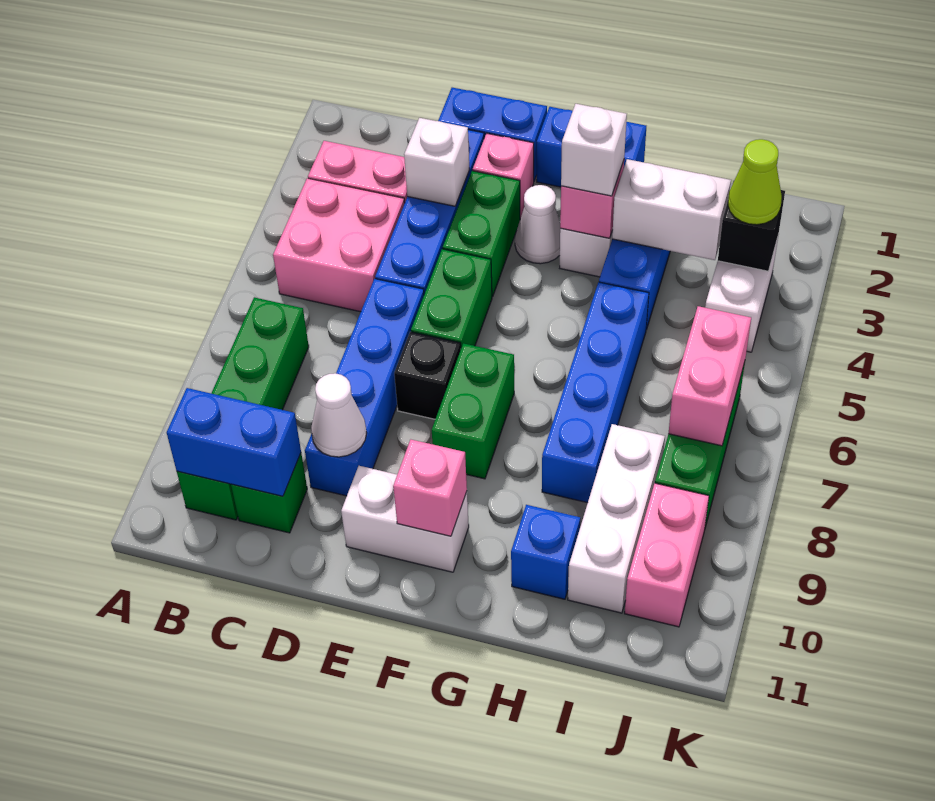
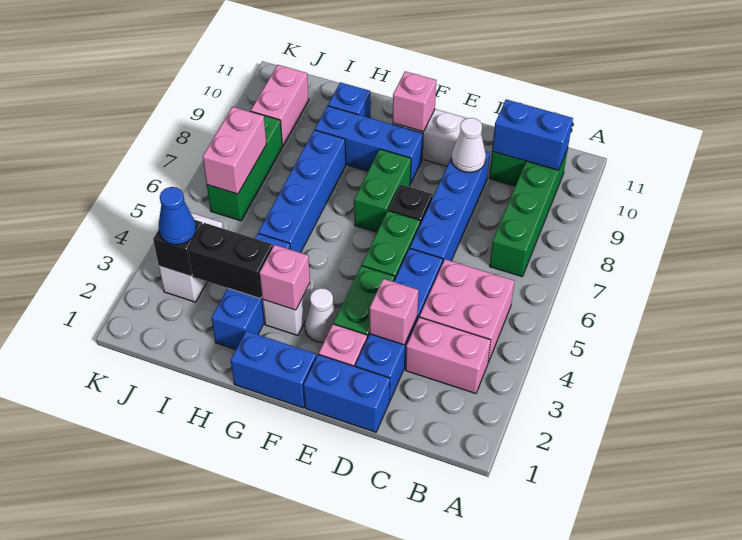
white brick D3 level 2 -> pink brick D3 level 2
none -> blue brick F9:H9 level 1
white brick G3 level 3 -> none
white brick H3:I3 level 2 -> black brick H3:I3 level 2
white brick I8:I10 level 1 -> none
lime cone J3 level 3 -> blue cone J3 level 3

